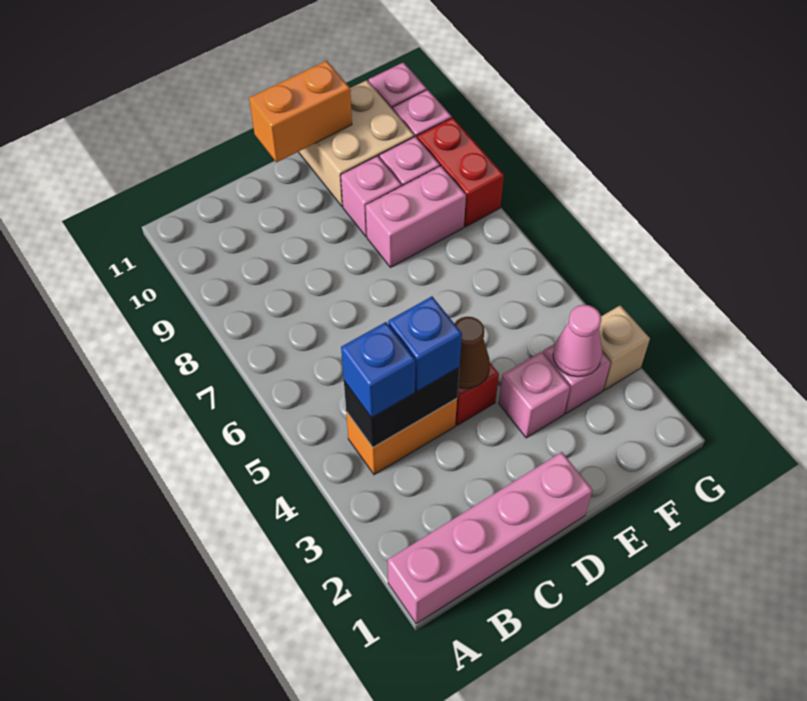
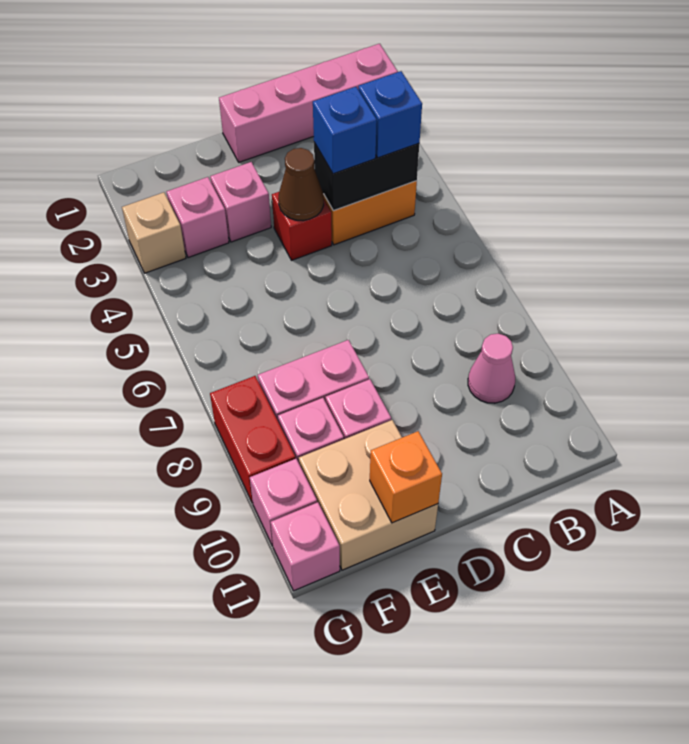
orange brick D11:E11 level 2 -> orange brick E11 level 2
pink cone F3 level 2 -> pink cone B9 level 1

